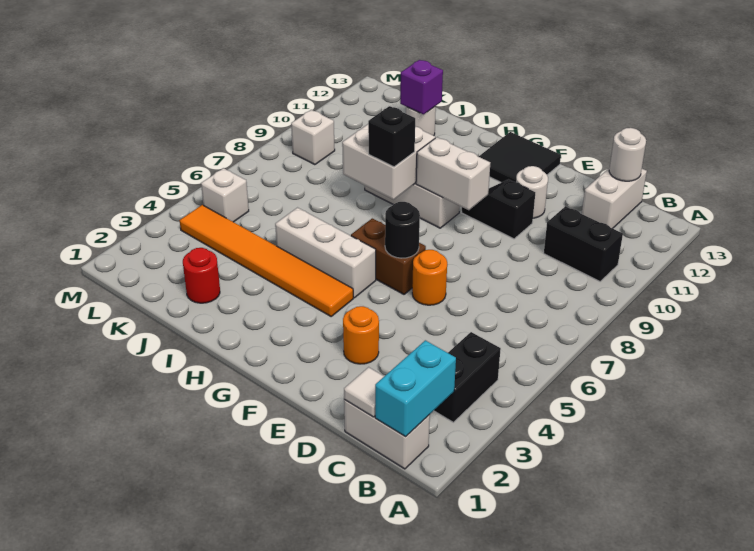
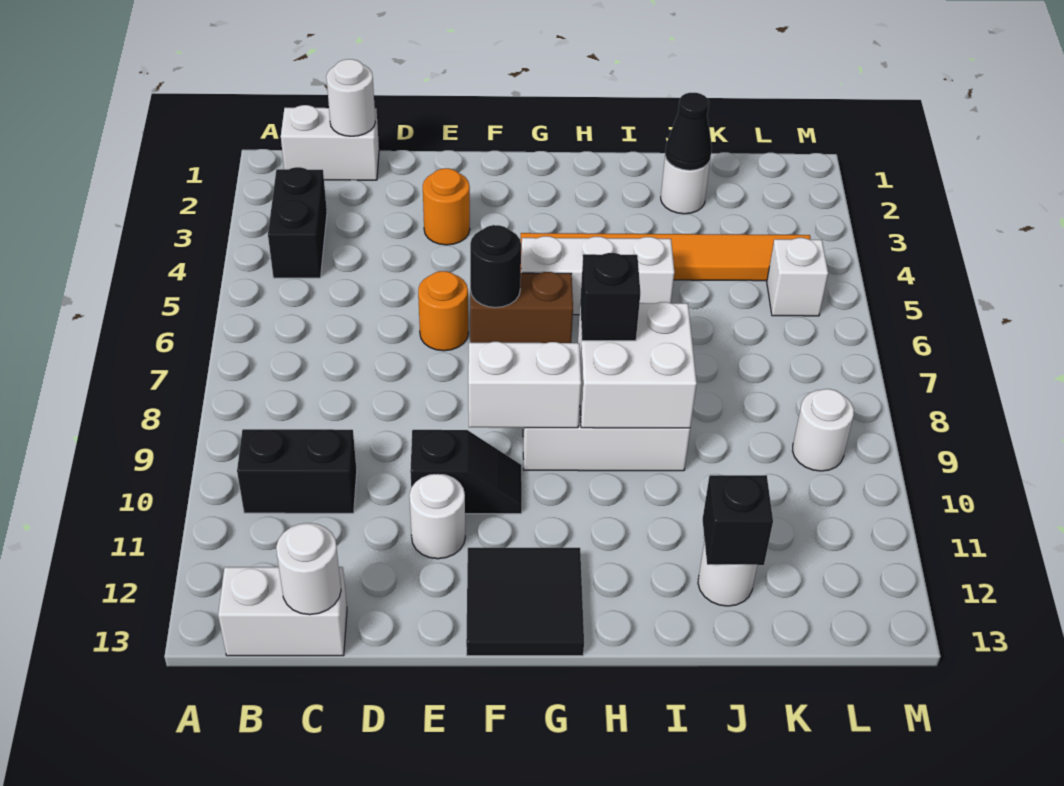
cyan brick B1:B2 level 2 -> none
white tile C1 level 2 -> white round brick C1 level 2
white brick C12:C13 level 1 -> white brick B13:C13 level 1
red round brick J2 level 1 -> white round brick J2 level 1
none -> black cone J2 level 2
purple brick J12 level 2 -> black brick J12 level 2
white brick L9 level 1 -> white round brick L9 level 1

